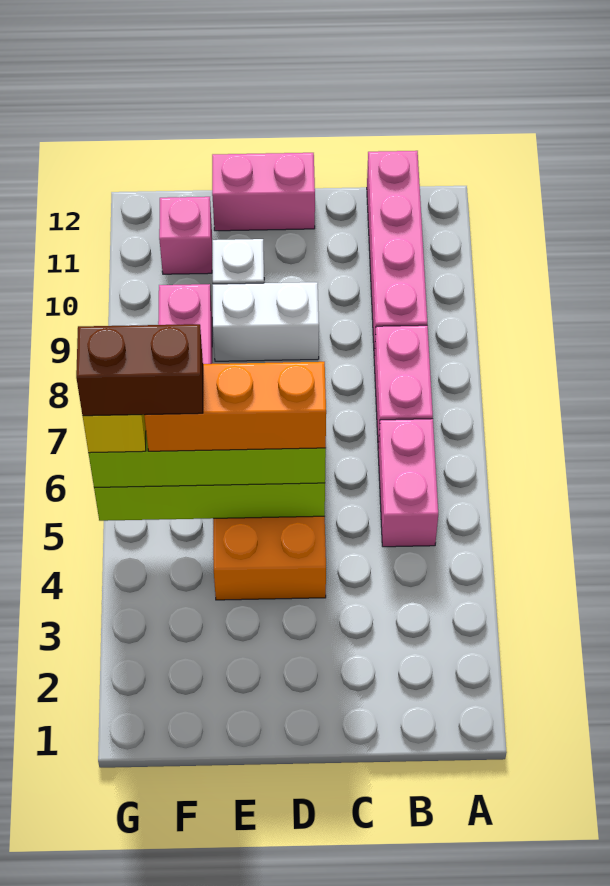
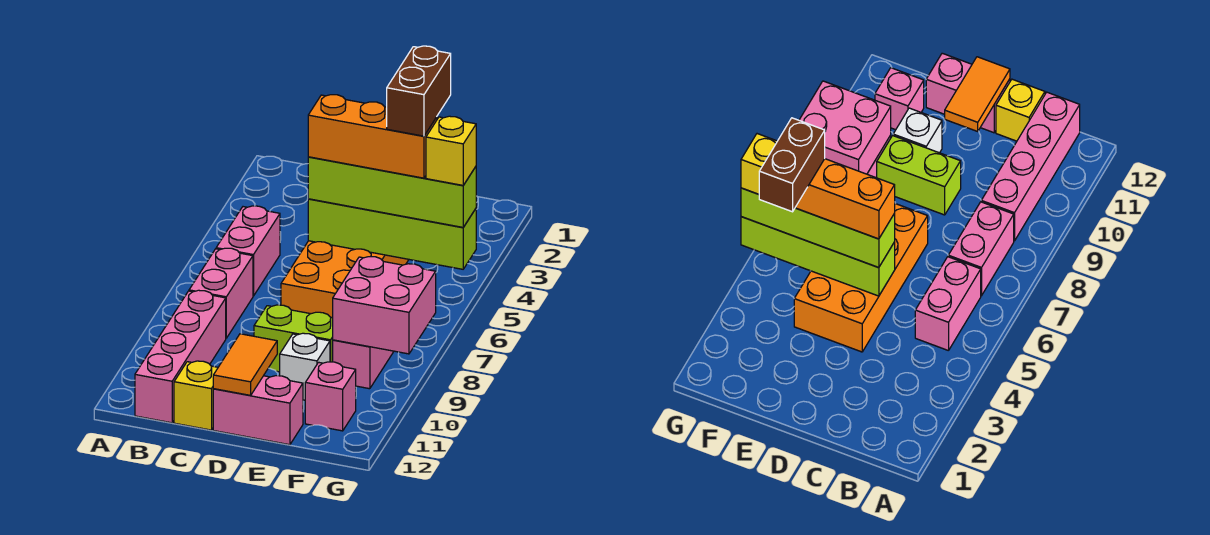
none -> yellow brick C12 level 1
white brick D9:E9 level 1 -> lime brick D9:E9 level 1
none -> orange tile D11:D12 level 2
brown brick F5:G5 level 5 -> brown brick F4:F5 level 5
none -> pink brick F8:G9 level 2

